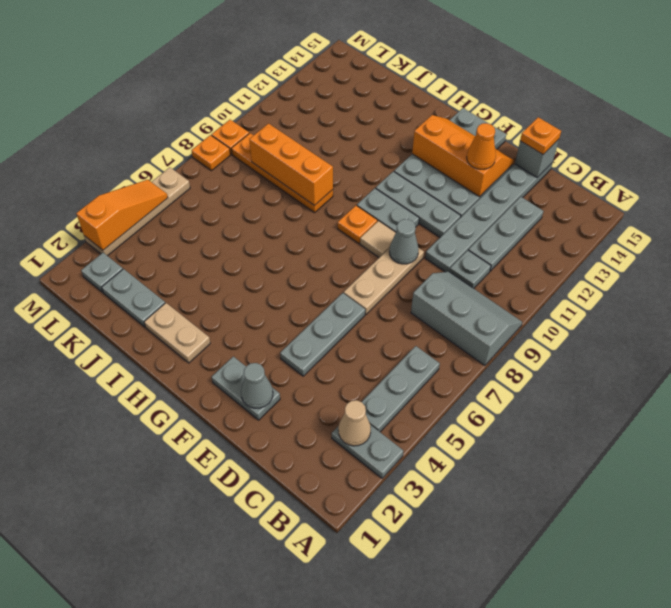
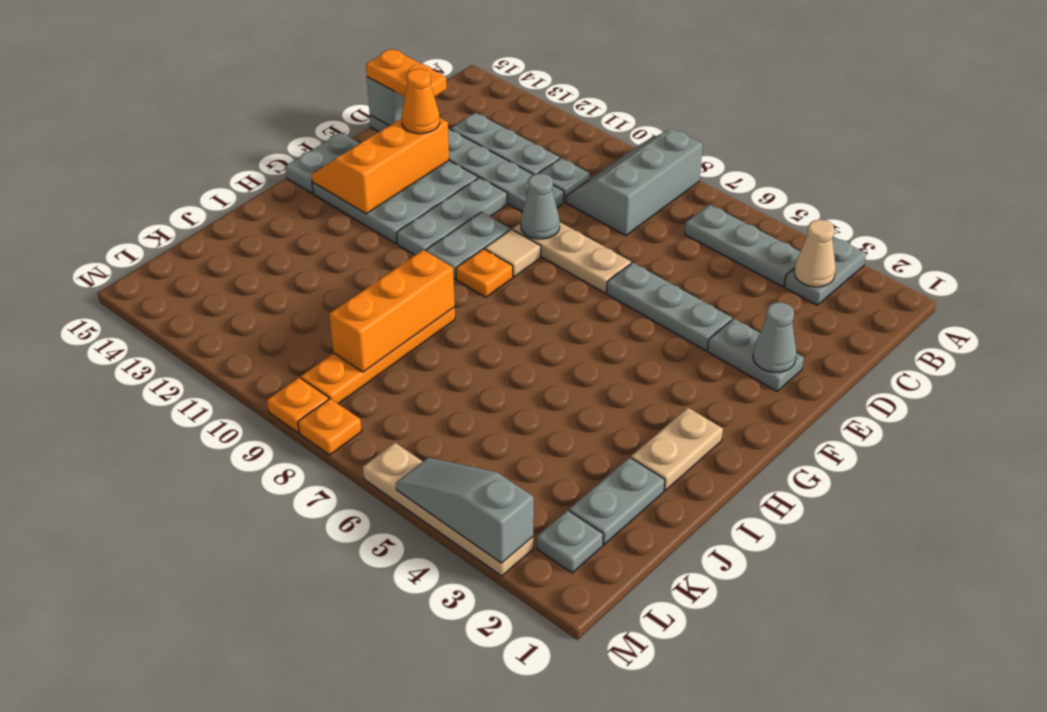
orange plate D15 level 3 -> orange plate D14:D15 level 3
grey plate E2:F2 level 1 -> grey plate E2:E3 level 1
orange slope M3:M5 level 2 top 3 -> grey slope M3:M5 level 2 top 3

